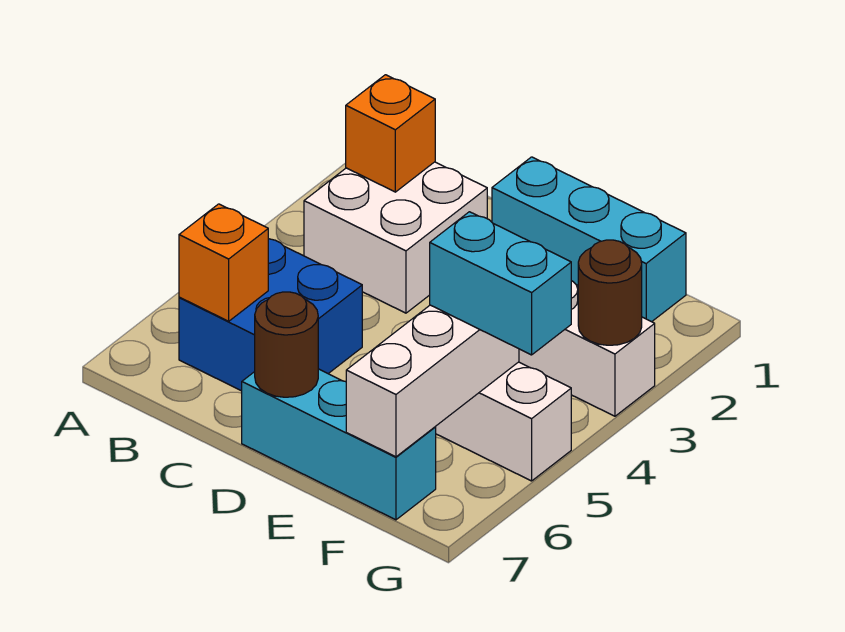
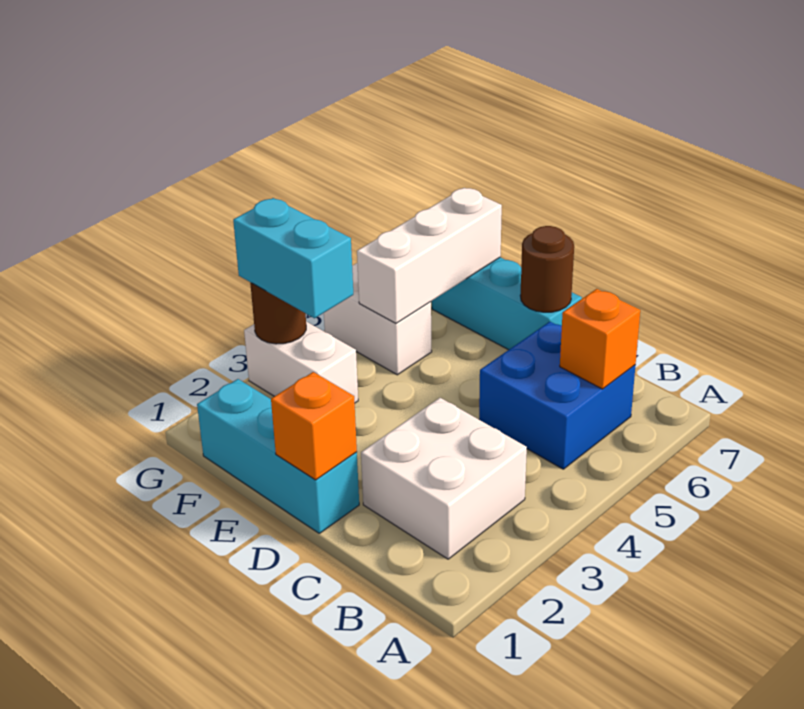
orange brick B2 level 2 -> orange brick D1 level 2
cyan brick F5:G5 level 3 -> cyan brick F3:G3 level 3

